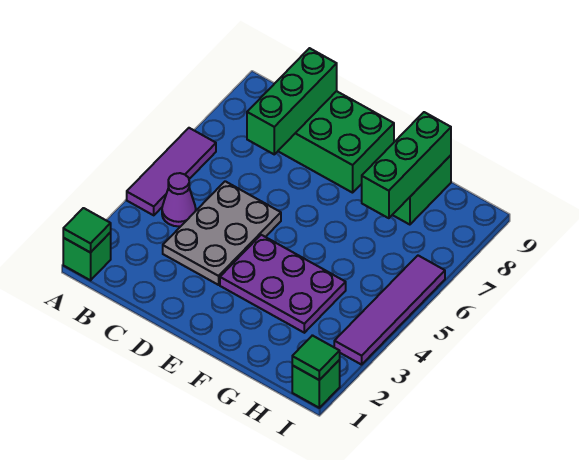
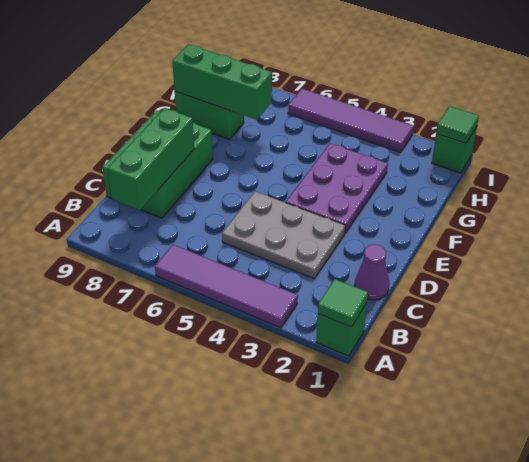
purple tile A4:A6 level 1 -> purple tile A3:A6 level 1
purple cone B4 level 1 -> purple cone C1 level 1
green brick C7:C9 level 2 -> green brick B8:D8 level 2

